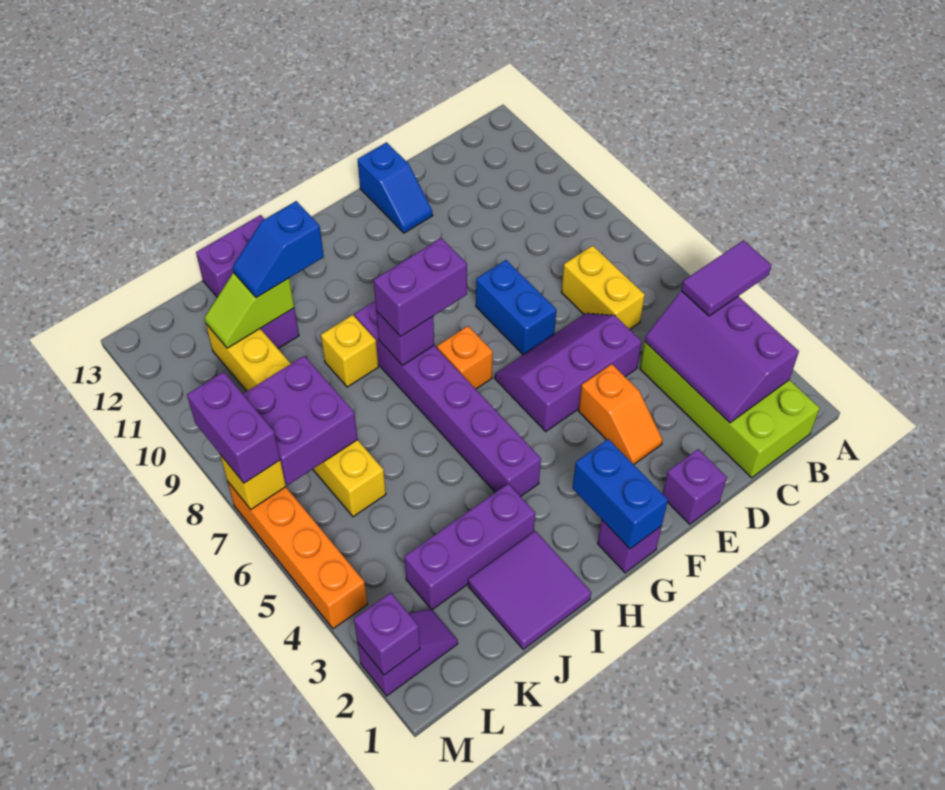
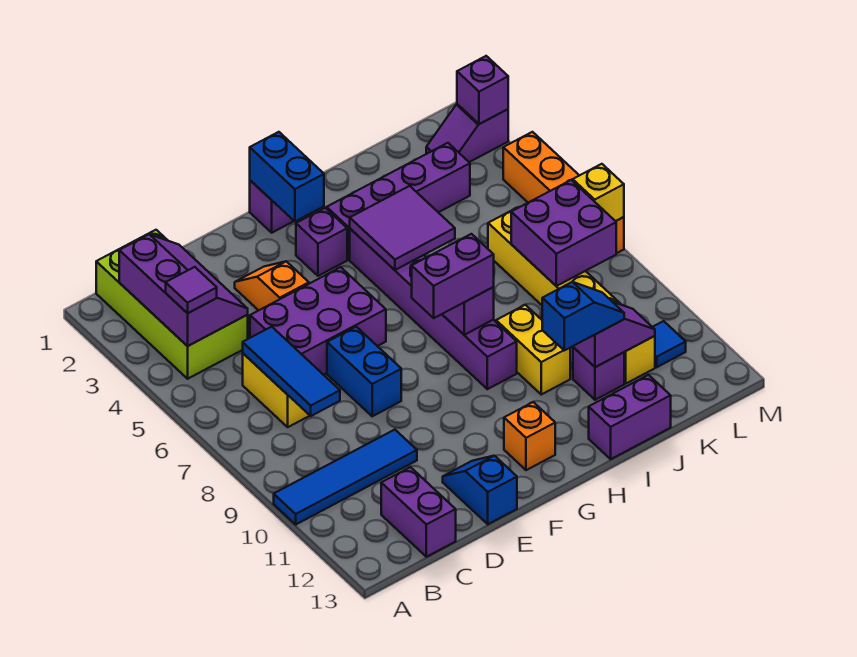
purple tile A4:B4 level 3 -> purple tile B4 level 3
none -> blue tile A10:D10 level 1
none -> blue tile C6:C8 level 2
purple slope D5:F6 level 1 top 5 -> purple brick D5:F6 level 1
purple brick E1 level 1 -> purple brick G3 level 1
orange brick G7 level 1 -> orange brick G12 level 1
purple tile I1:J2 level 1 -> purple tile H4:I5 level 2
purple brick I3:K3 level 1 -> purple brick H3:K3 level 1
yellow brick I9 level 1 -> yellow brick I9:I10 level 1
lime slope J11:K11 level 2 top J -> purple slope J11:K11 level 2 top J
none -> blue tile L11 level 1
purple brick M7:M8 level 3 -> purple brick C12:C13 level 1

